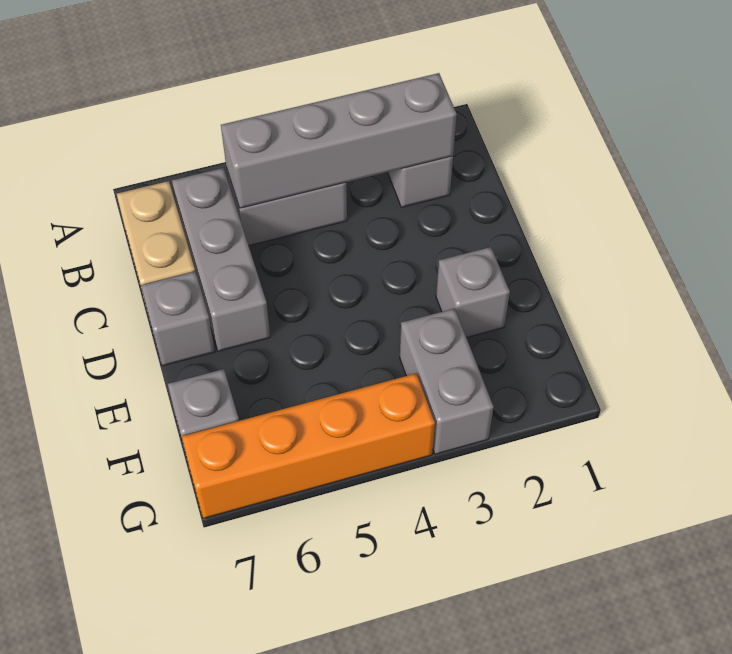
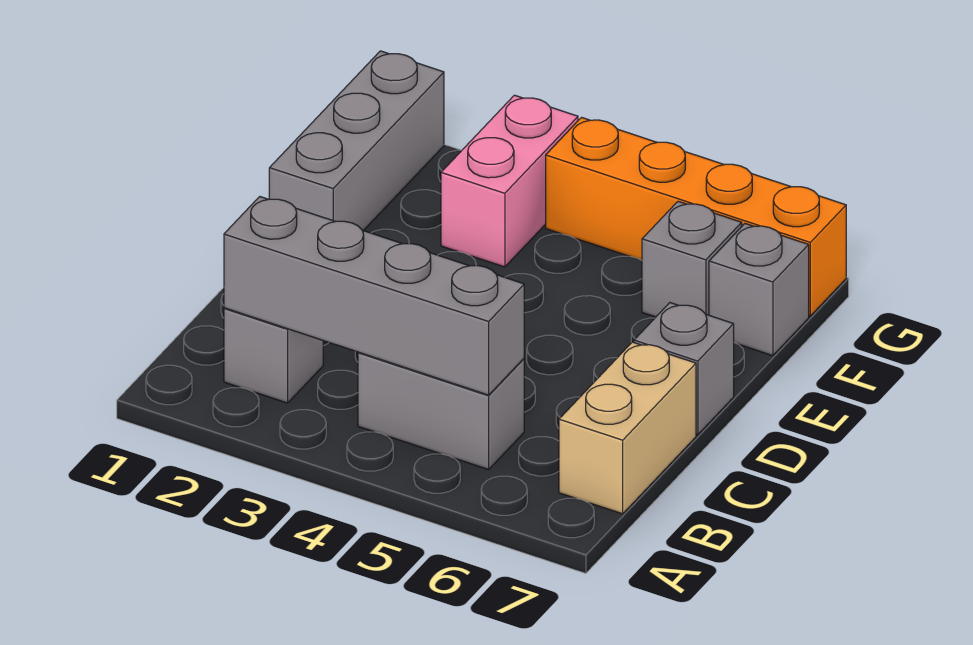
grey brick B6:D6 level 1 -> grey brick E1:G1 level 1
grey brick E2 level 1 -> grey brick F6 level 1
grey brick F3:G3 level 1 -> pink brick F3:G3 level 1

